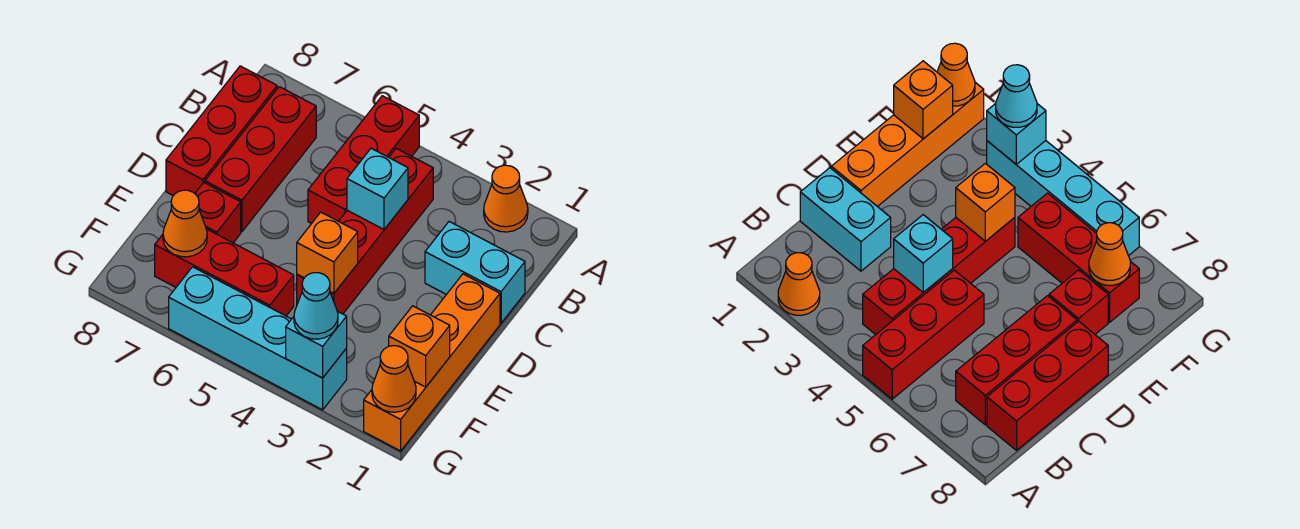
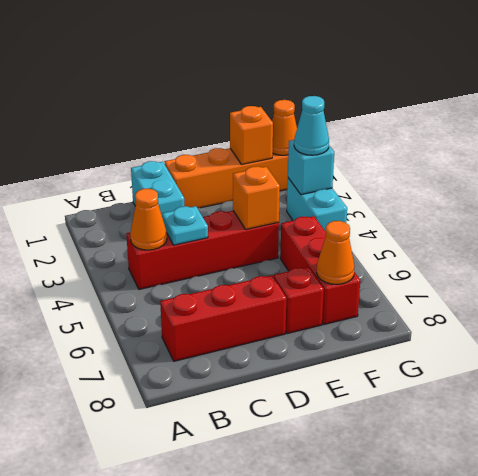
orange cone A2 level 1 -> orange cone B4 level 2
red brick A5:C5 level 1 -> none
red brick B8:D8 level 1 -> none
cyan brick C4 level 2 -> cyan plate C4 level 2
cyan brick G3:G6 level 1 -> cyan brick G3:G4 level 1

